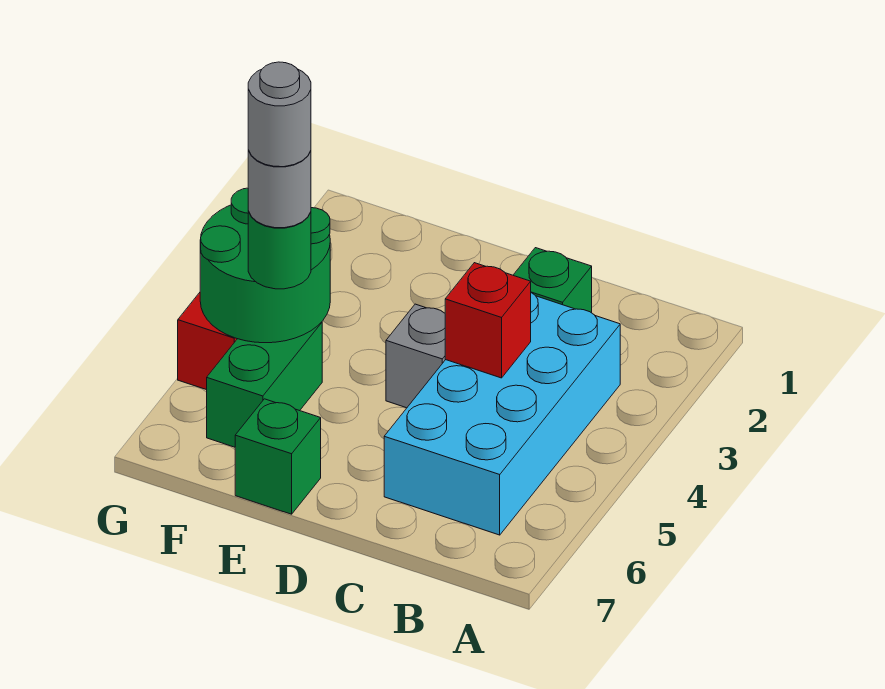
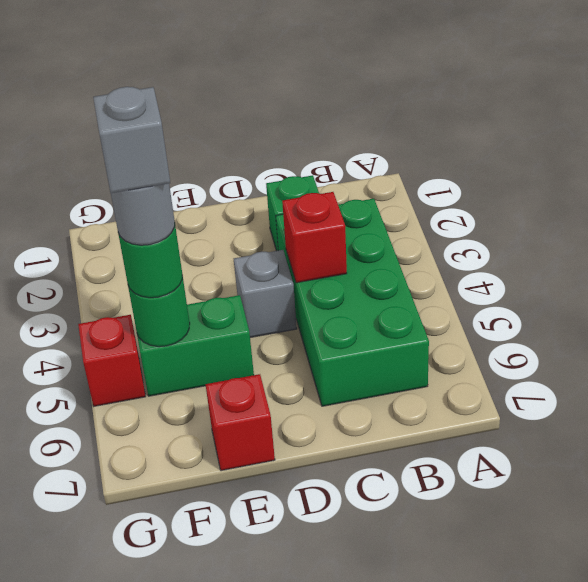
cyan brick B3:C6 level 1 -> green brick B3:C6 level 1
green brick E7 level 1 -> red brick E7 level 1
green round brick F4:G5 level 2 -> green round brick F5 level 2
green brick F5:F6 level 1 -> green brick E5:F5 level 1
grey round brick F5 level 5 -> grey brick F5 level 5

